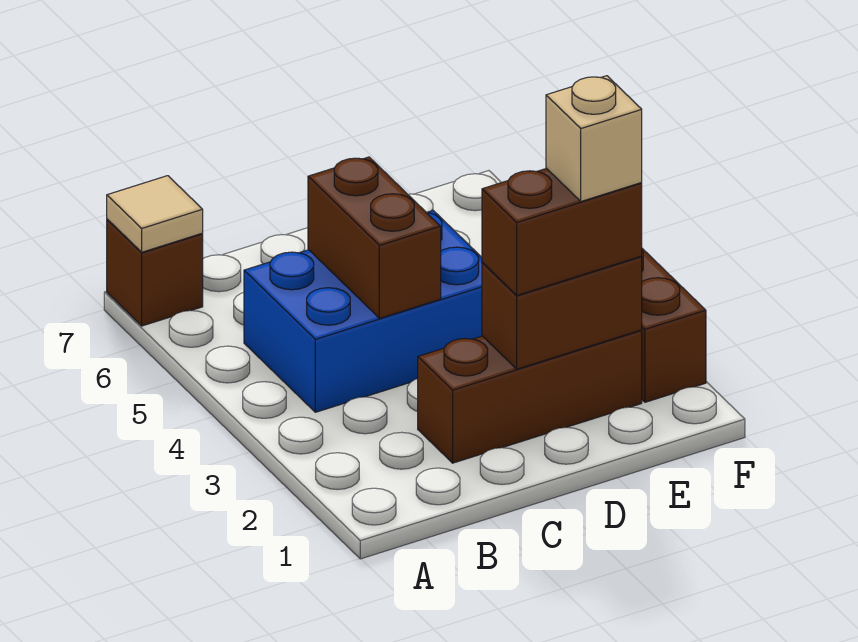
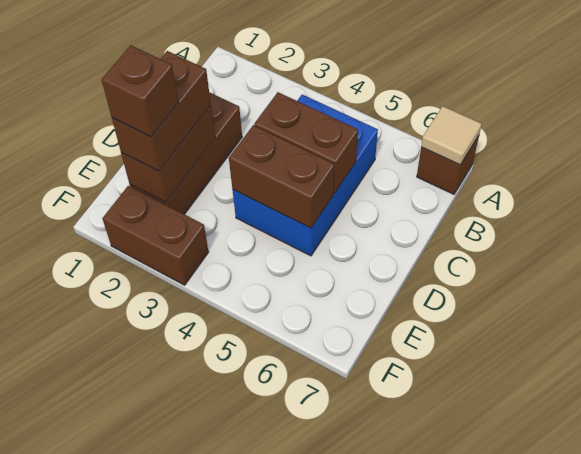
none -> brown brick D4:D5 level 2
tan brick E2 level 4 -> brown brick E2 level 4

